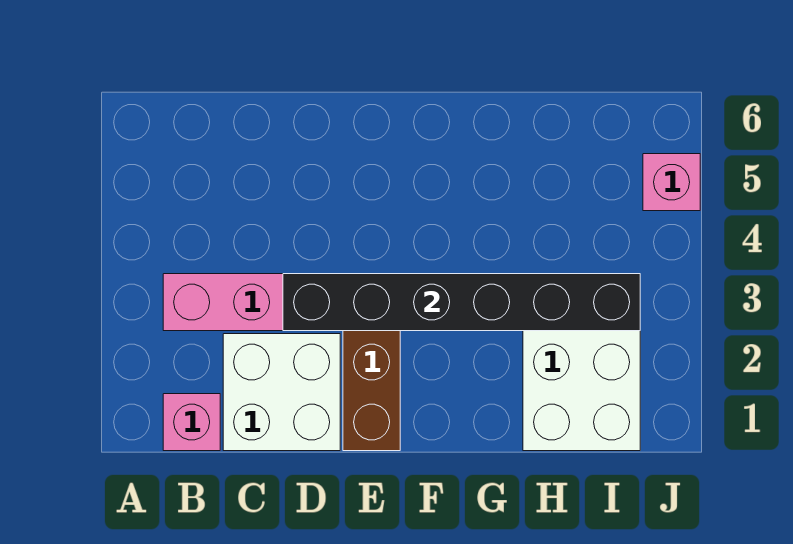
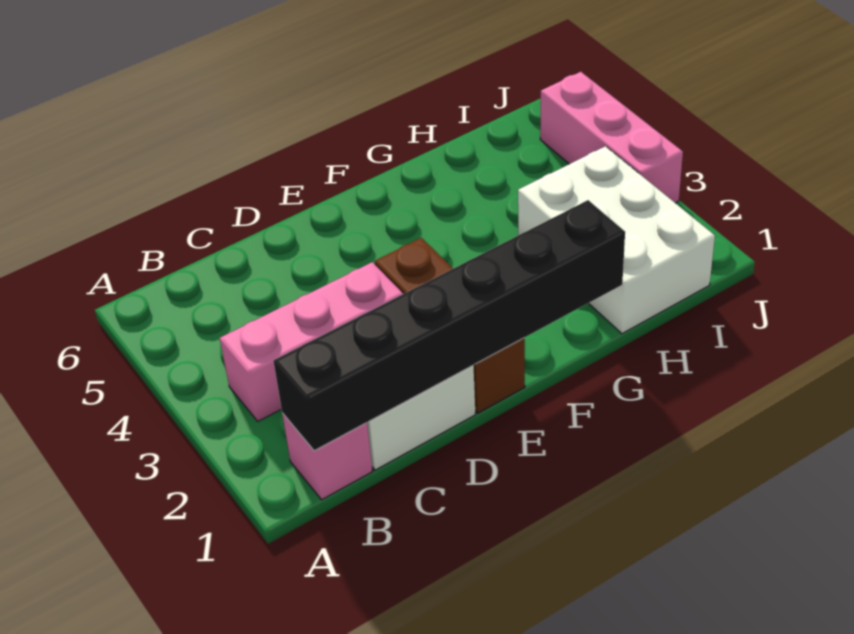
black brick D3:I3 level 2 -> black brick B1:G1 level 2
pink brick J5 level 1 -> pink brick J3:J5 level 1

